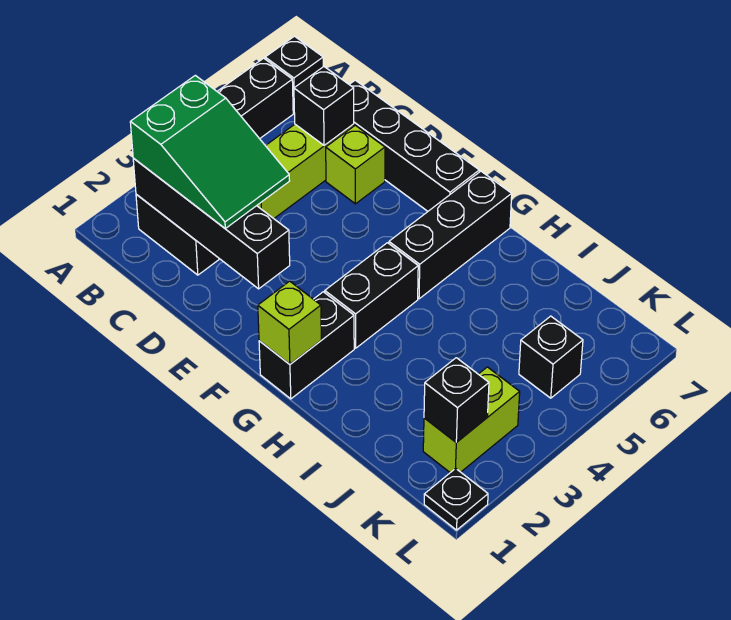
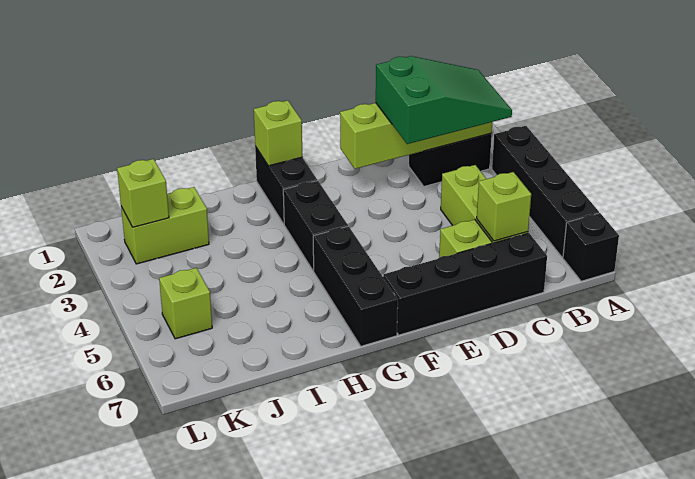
black brick B2:E2 level 2 -> lime brick B2:E2 level 2
green slope B2:D3 level 3 top B -> green slope B2:D3 level 3 top D
black brick C6 level 2 -> lime brick C6 level 2
lime brick K2:K3 level 1 -> lime brick J2:K2 level 1
black brick K2 level 2 -> lime brick K2 level 2
black brick K5 level 1 -> lime brick K5 level 1
black plate L1 level 1 -> none

